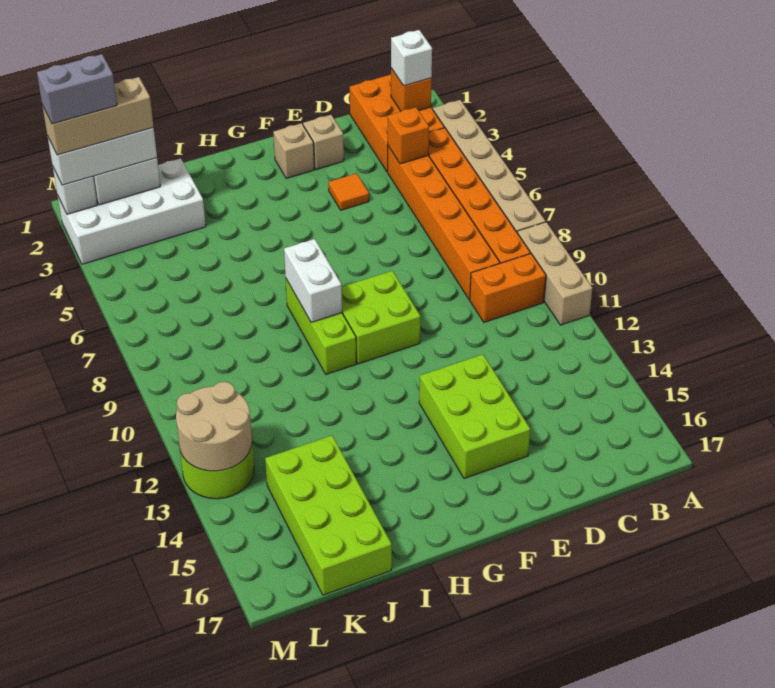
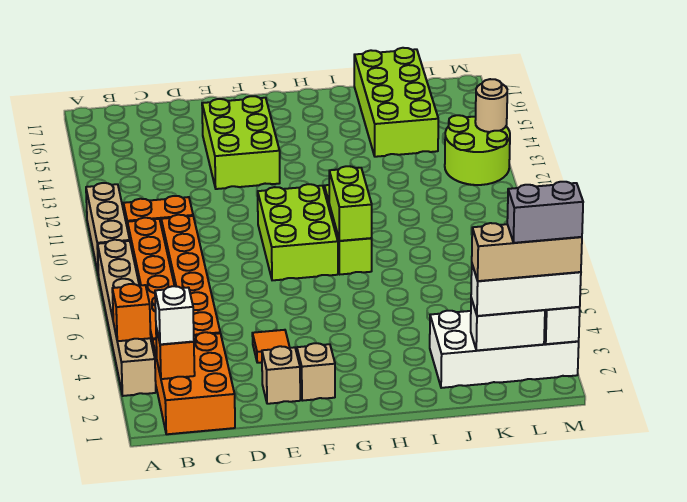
orange brick C4 level 2 -> orange brick A4 level 2
lime brick F9:G10 level 1 -> lime brick F8:G10 level 1
white brick H8:H9 level 2 -> lime brick H8:H9 level 2
tan round brick L12:M13 level 2 -> tan round brick M13 level 2

